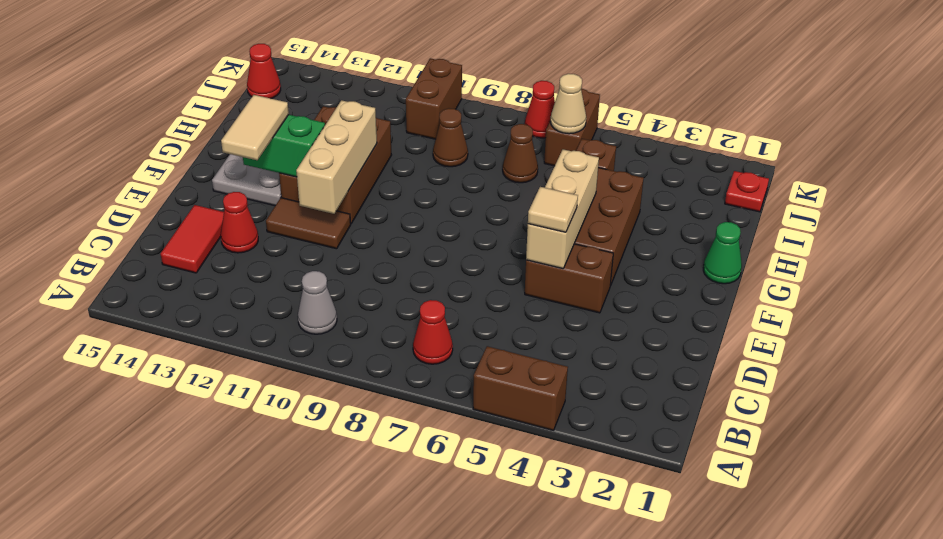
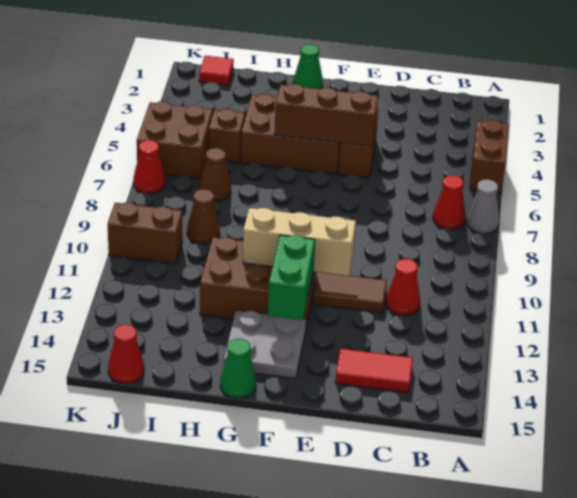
grey cone B10 level 1 -> grey cone A7 level 1
red cone D13 level 1 -> red cone C11 level 1
tan brick E5:G5 level 2 -> brown brick E5:G5 level 2
tan tile E5 level 3 -> none
brown tile E11:E12 level 1 -> brown tile D11:E11 level 1
tan tile E13:F13 level 3 -> none
none -> green cone G15 level 1
red plate J1 level 1 -> red tile J1 level 1
brown brick J6:K6 level 1 -> brown brick J5:K6 level 1
tan cone J6 level 2 -> none

